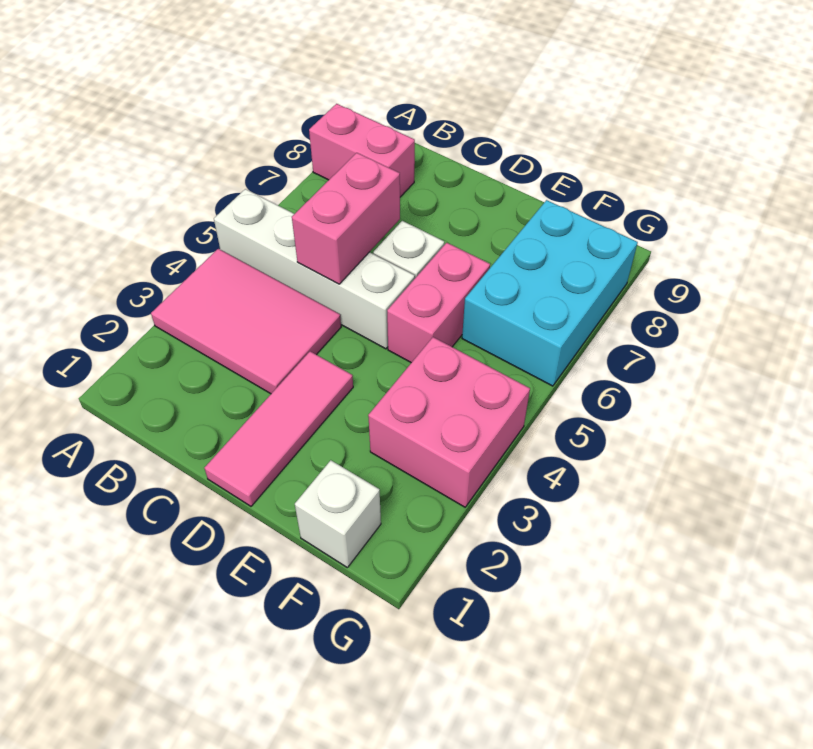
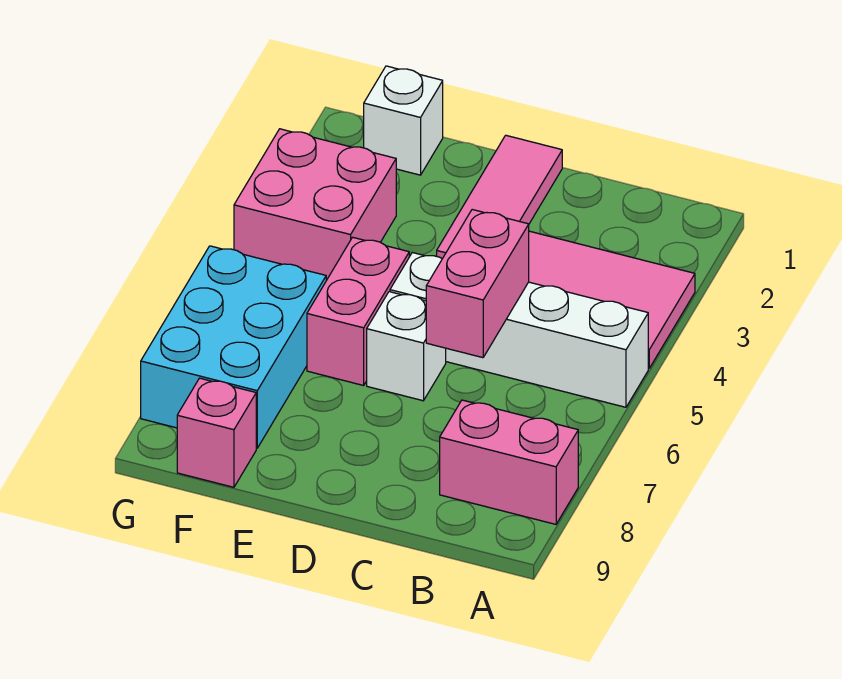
none -> pink brick F9 level 1

